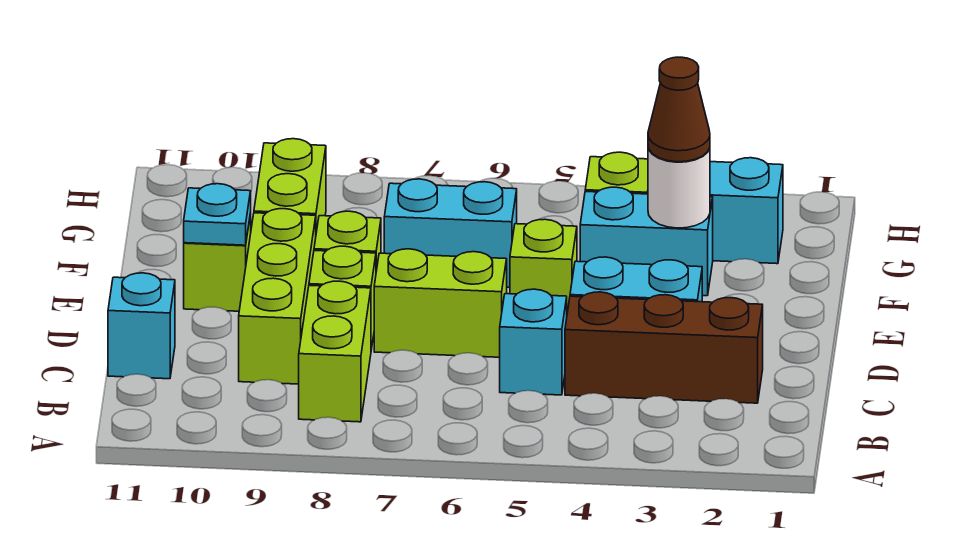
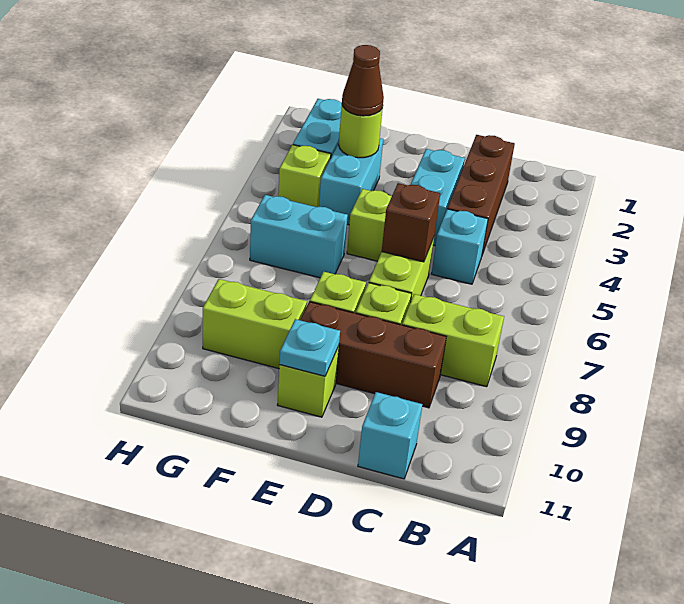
lime brick C9:E9 level 1 -> brown brick C9:E9 level 1
none -> brown brick D6 level 2
white round brick F3 level 2 -> lime round brick F3 level 2
cyan brick F6:F7 level 1 -> cyan brick F6:G6 level 1

